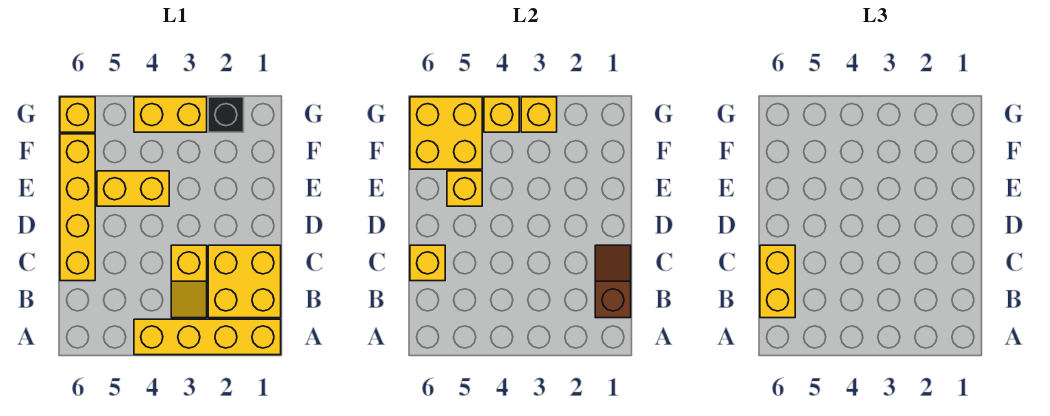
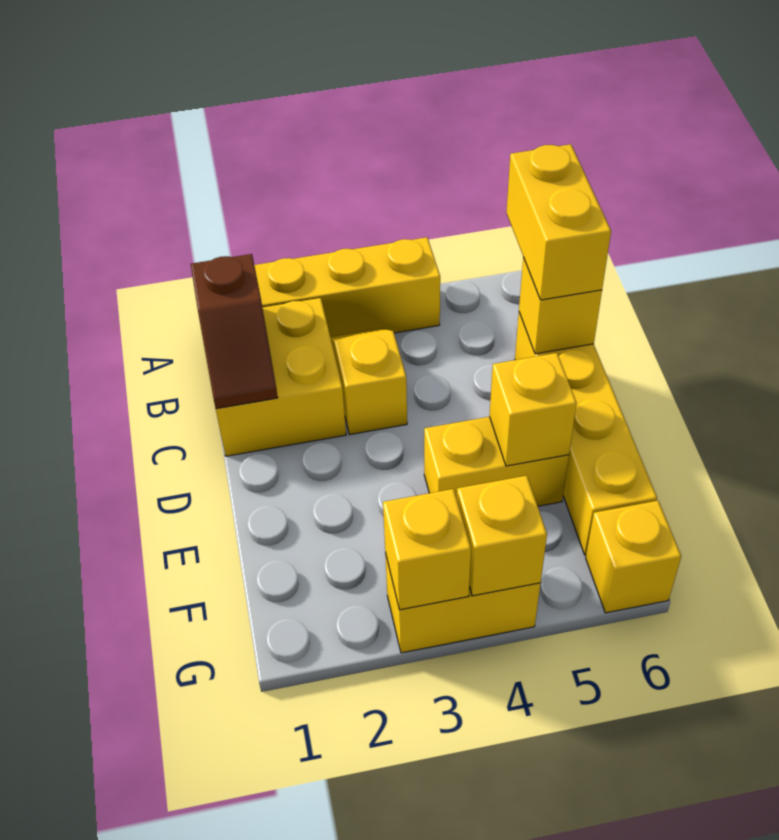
yellow brick F5:G6 level 2 -> none
black brick G2 level 1 -> none

